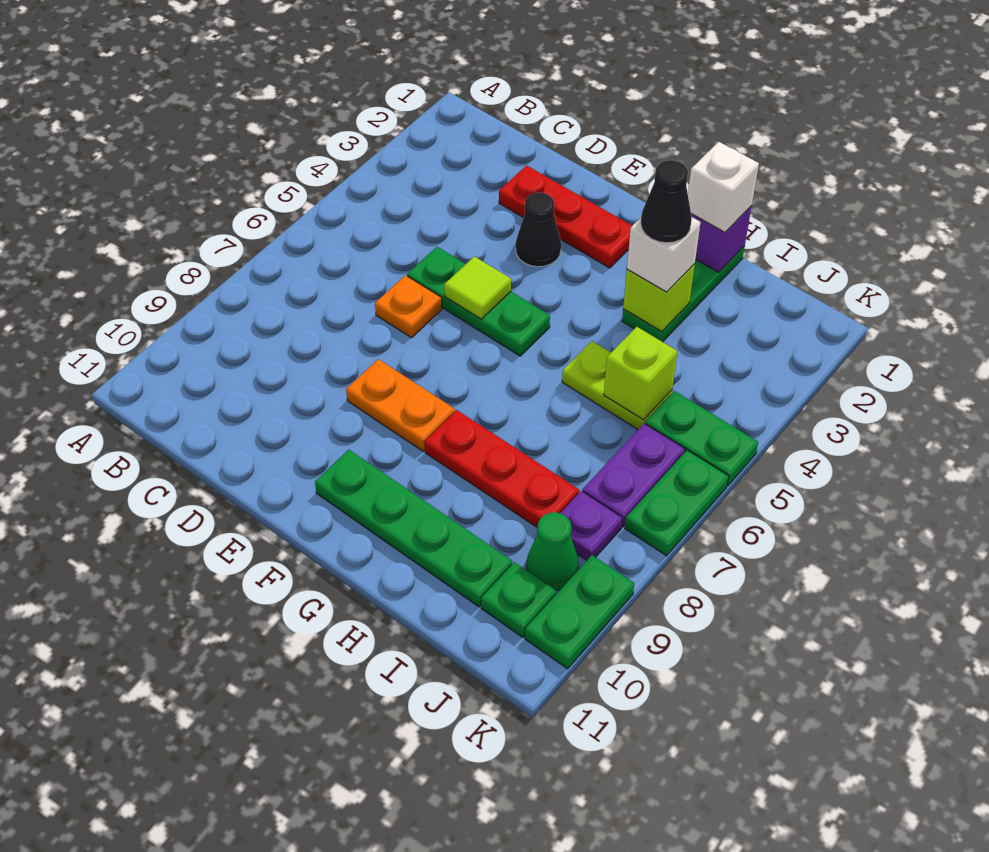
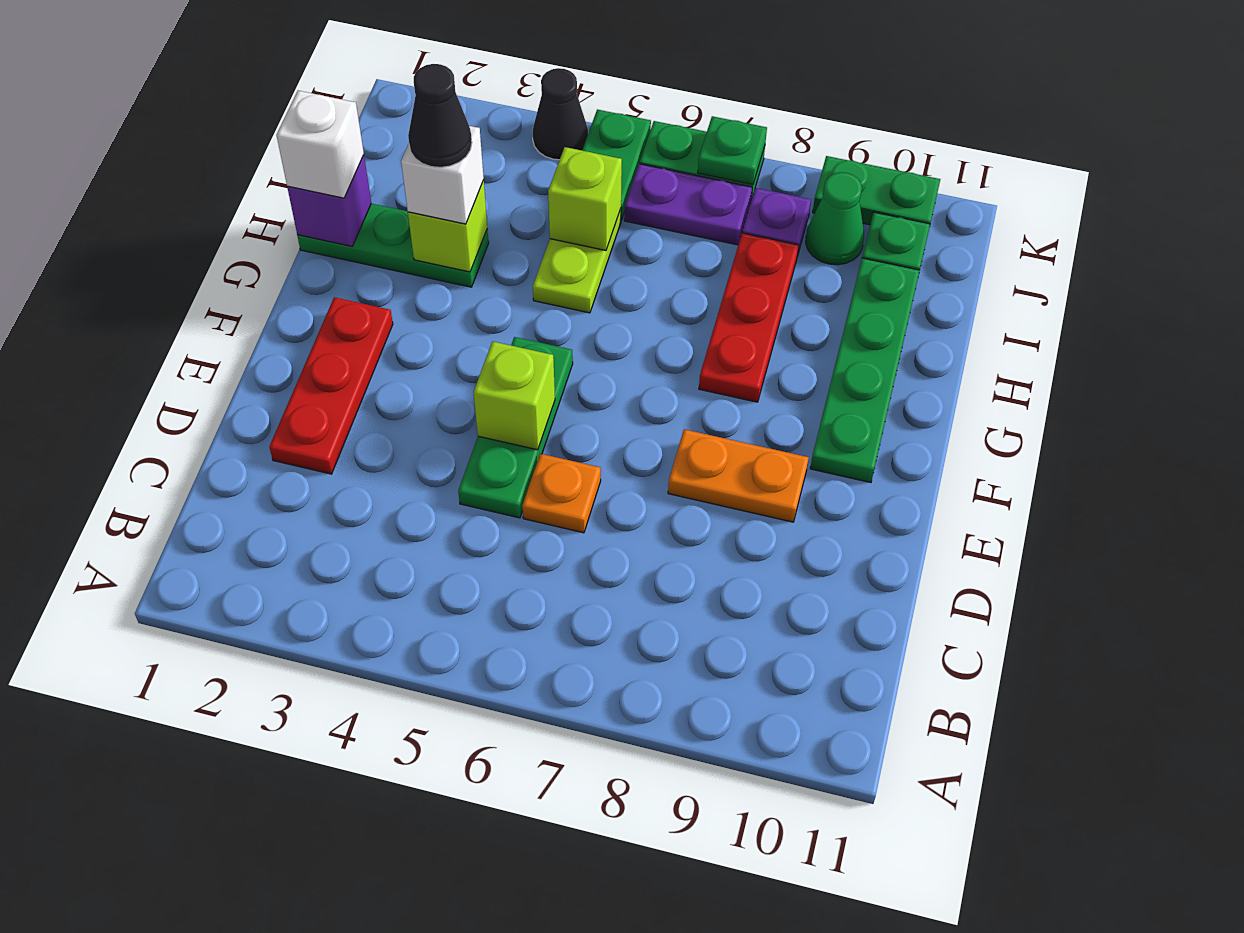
black cone E3 level 1 -> black cone K4 level 1
lime tile E5 level 2 -> lime brick E5 level 2
orange plate E8:F8 level 1 -> orange plate E8:E9 level 1
none -> green plate K7 level 2

